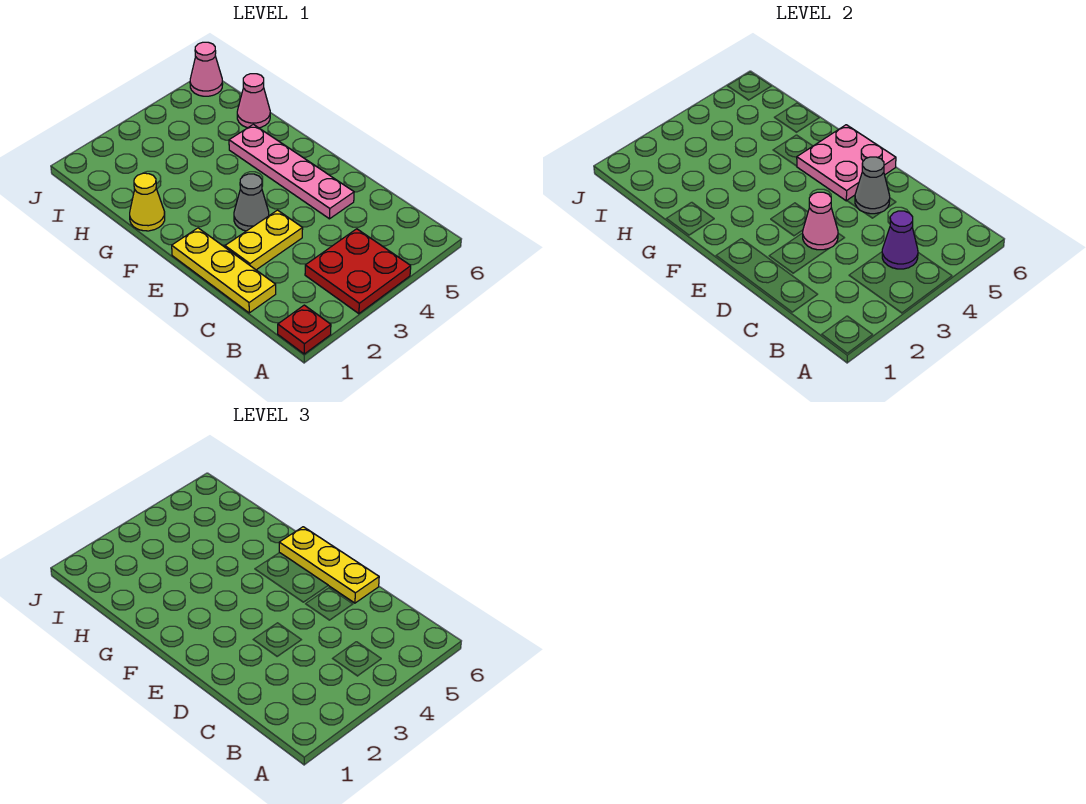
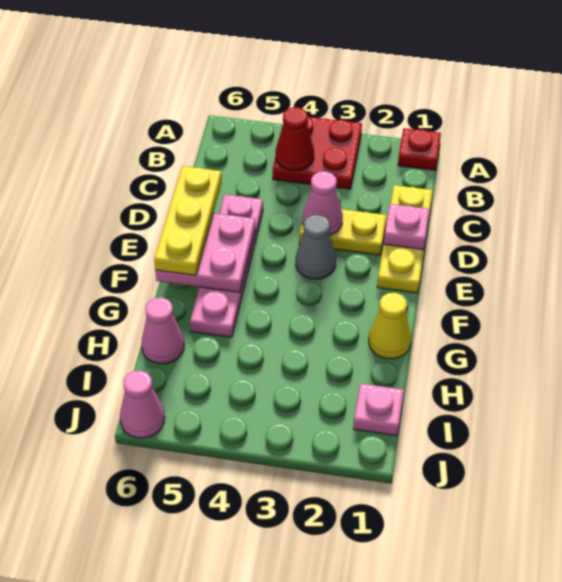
purple cone B4 level 2 -> red cone B4 level 2
none -> pink plate D1 level 2
grey cone D5 level 2 -> none
none -> pink plate I1 level 1

